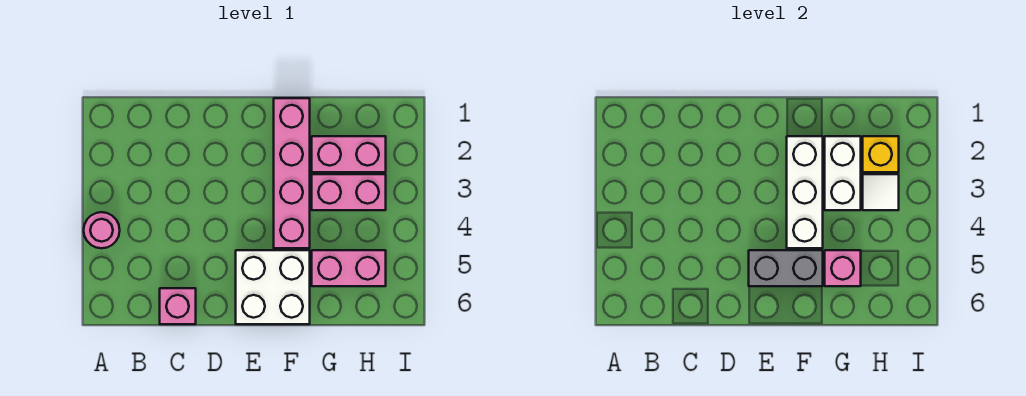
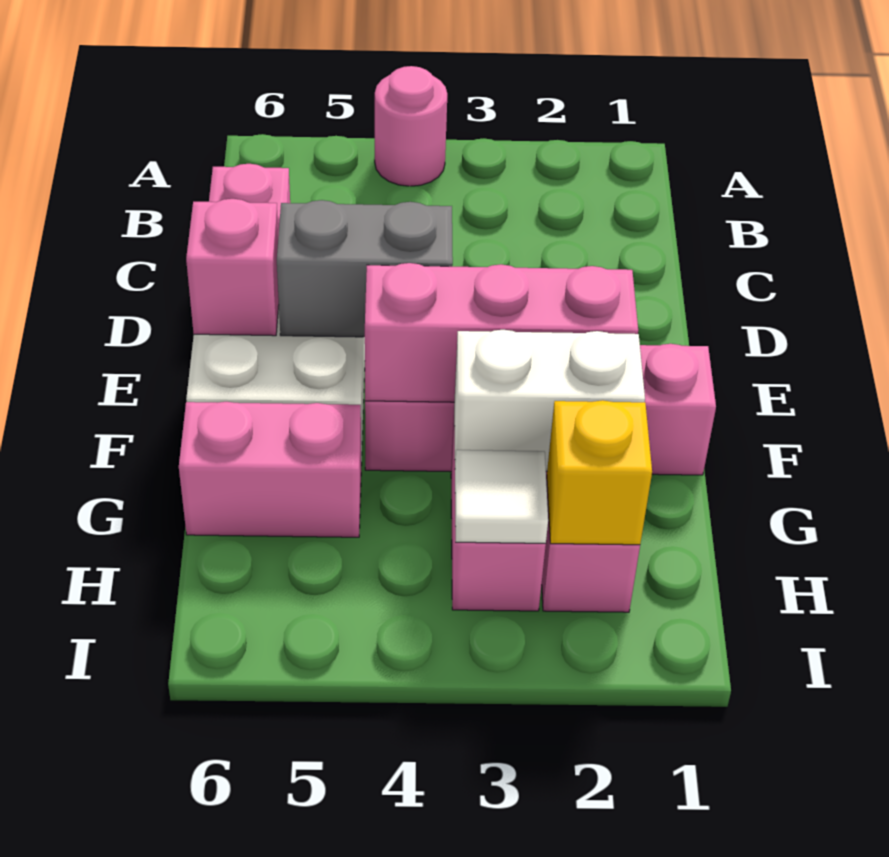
grey brick E5:F5 level 2 -> grey brick E4:E5 level 2
white brick F2:F4 level 2 -> pink brick F2:F4 level 2
pink brick G5:H5 level 1 -> pink brick G5:G6 level 1
pink brick G5 level 2 -> pink brick E6 level 2

